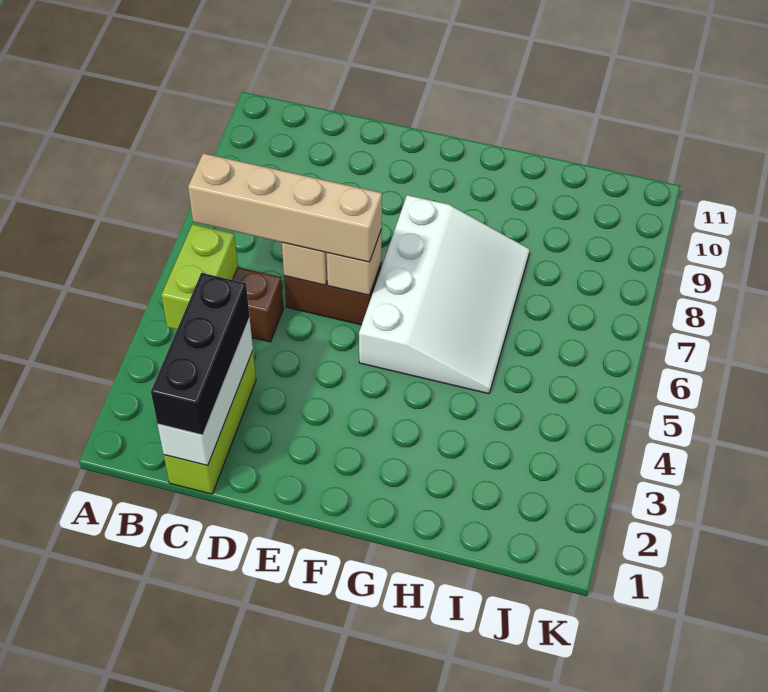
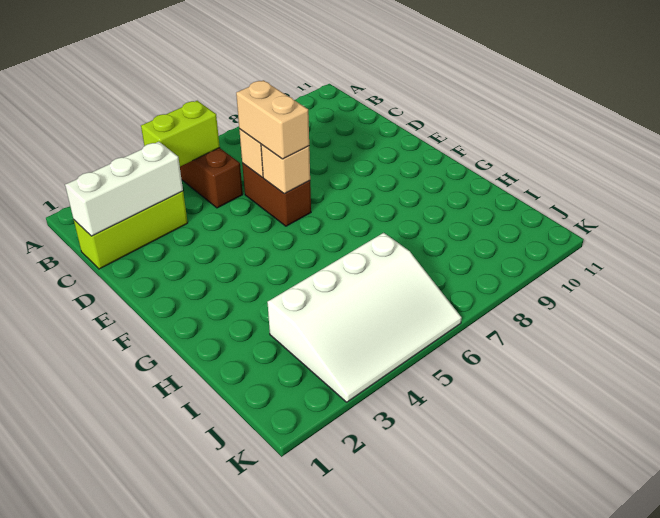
tan brick B6:E6 level 3 -> tan brick D6:E6 level 3
black brick C1:C3 level 3 -> none
white slope F5:H8 level 1 top F -> white slope I3:K6 level 1 top I

